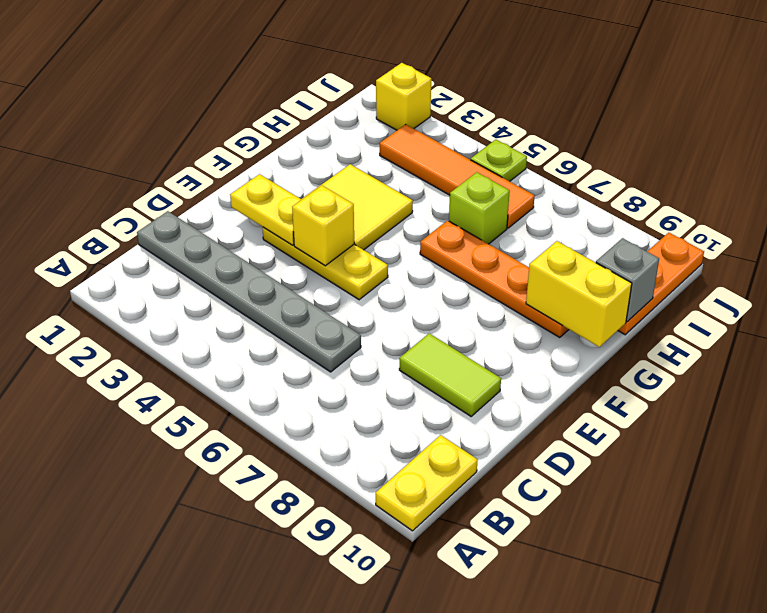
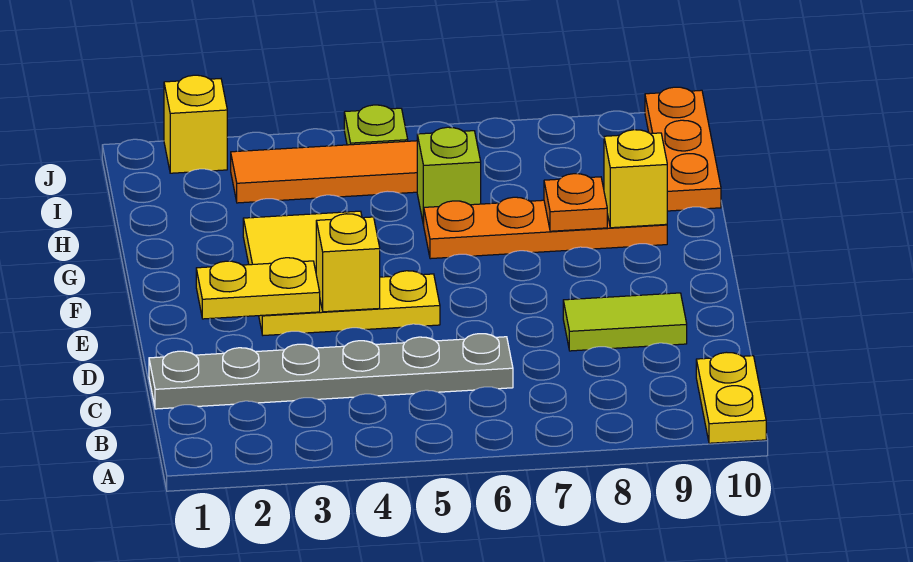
none -> orange plate G8 level 2
yellow brick G9:G10 level 2 -> yellow brick G9 level 2
grey brick H10 level 2 -> none

